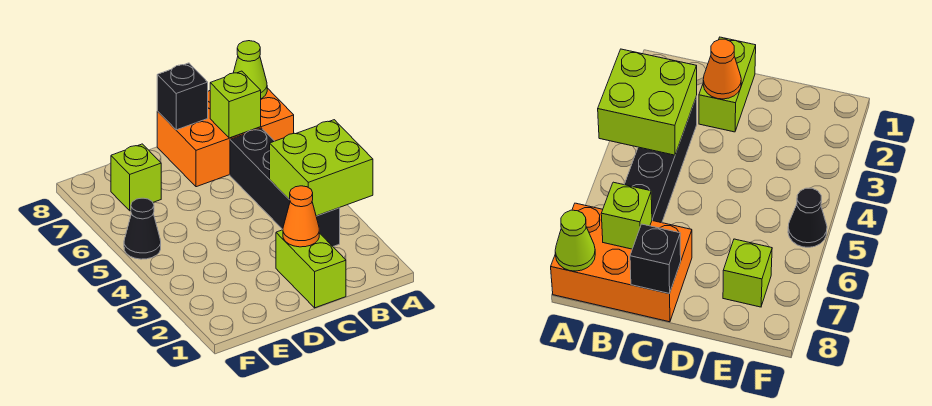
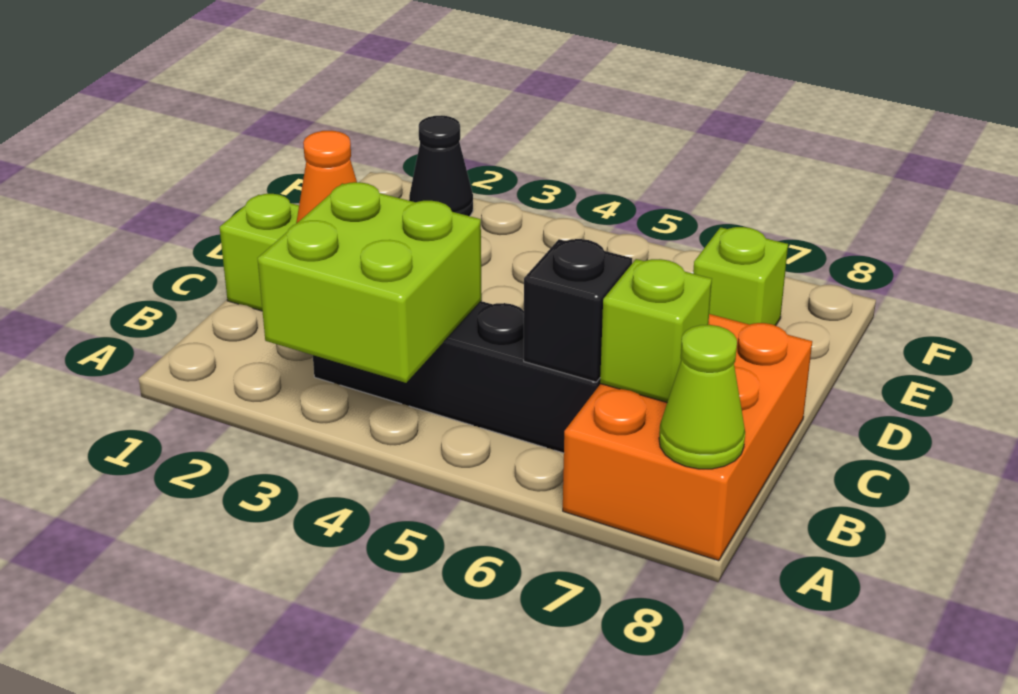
black brick C8 level 2 -> black brick B6 level 2
black cone F5 level 1 -> black cone F2 level 1

